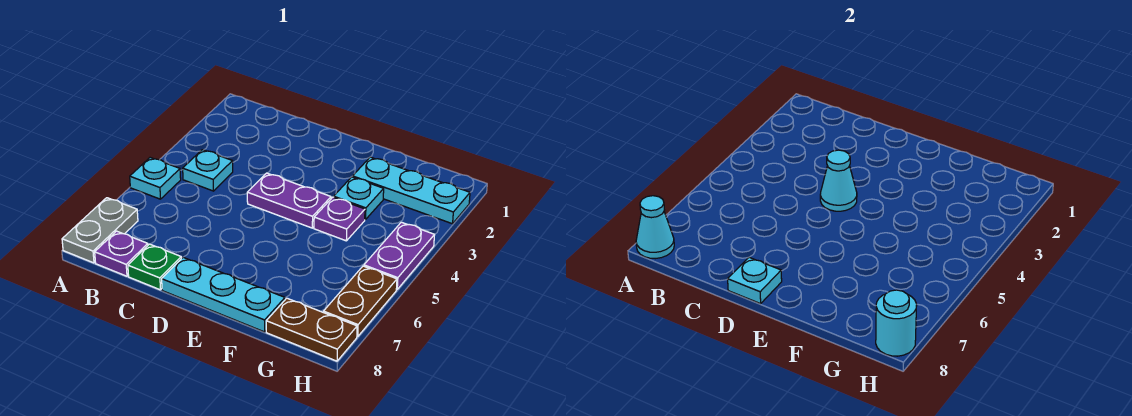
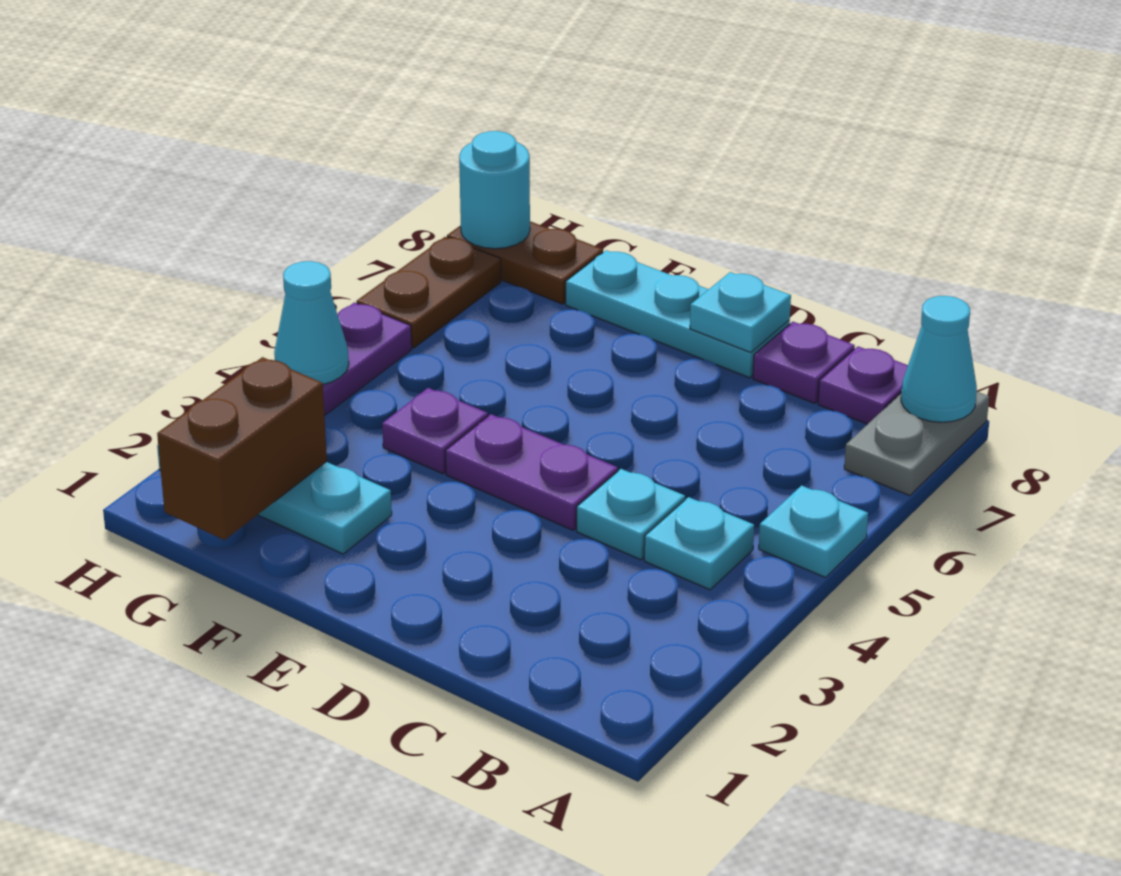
green plate C8 level 1 -> purple plate C8 level 1
cyan cone D4 level 2 -> cyan cone H4 level 2
cyan plate F3 level 1 -> cyan plate C4 level 1
none -> brown brick G1:G2 level 2

